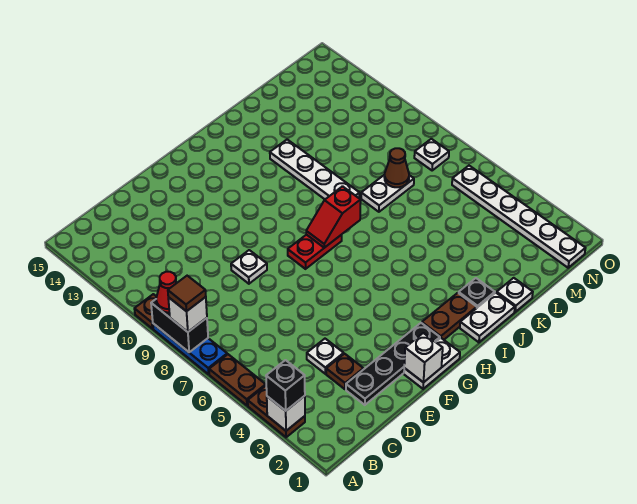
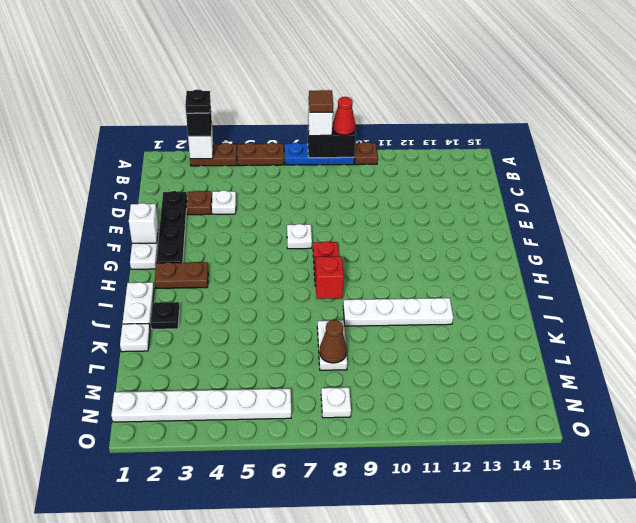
none -> black plate A3 level 4
white plate E9 level 1 -> white plate F7 level 1
brown plate H2:I2 level 1 -> brown plate H2:H3 level 1

